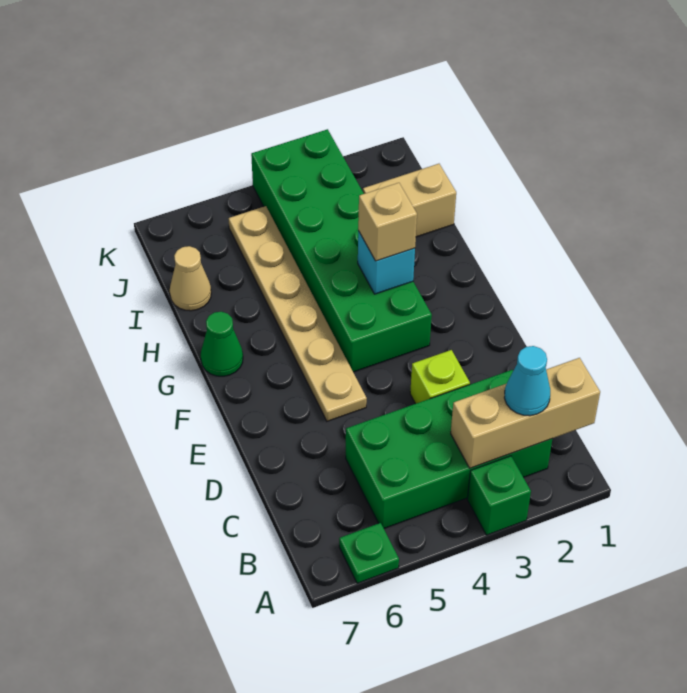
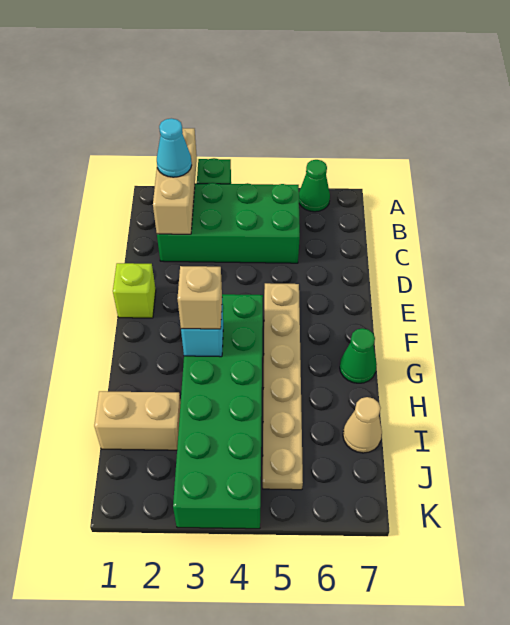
green plate A6 level 1 -> green cone A6 level 1
tan brick B1:B3 level 2 -> tan brick A2:C2 level 2
lime brick D3 level 1 -> lime brick E1 level 1

